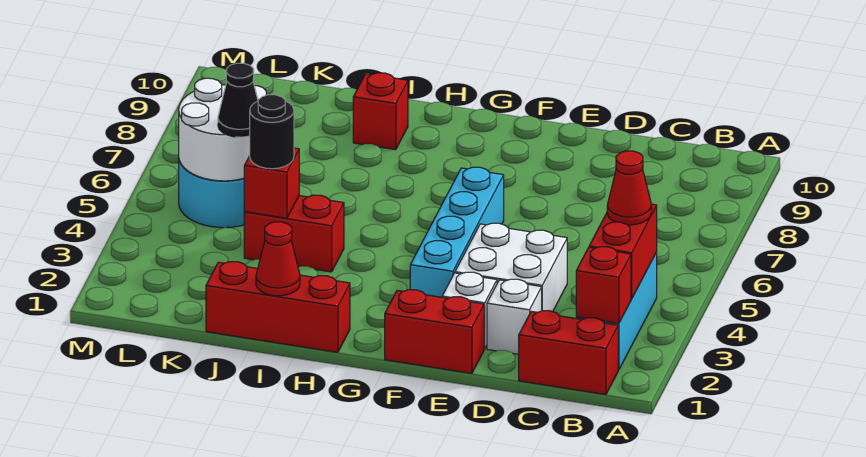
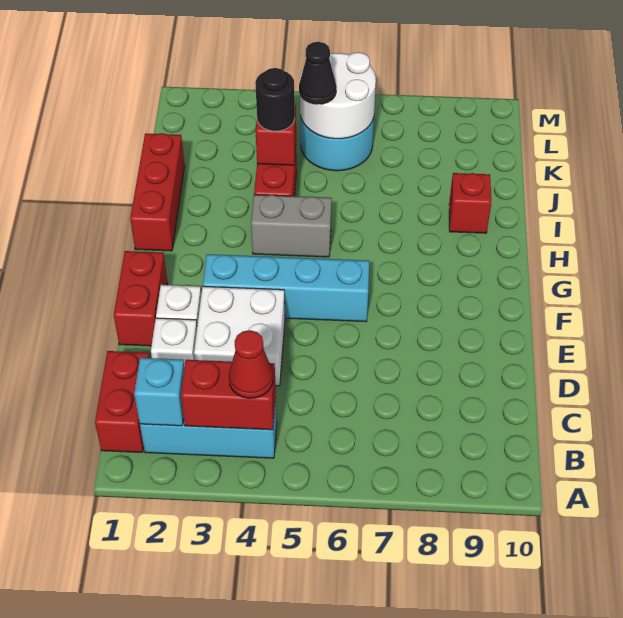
red brick B2 level 2 -> cyan brick B2 level 2
none -> grey brick H4:H5 level 1
red cone I1 level 2 -> none

